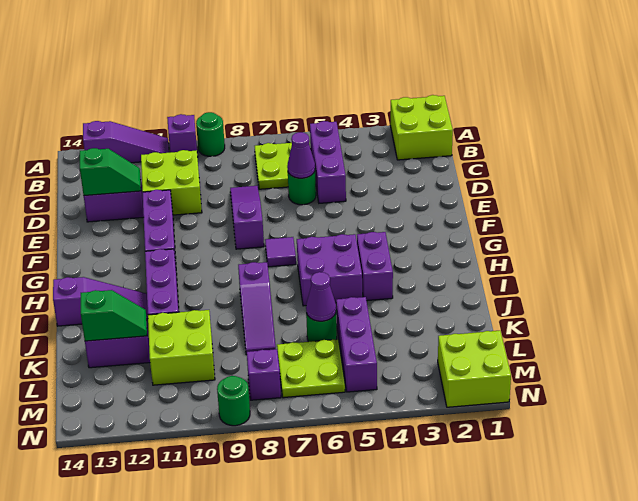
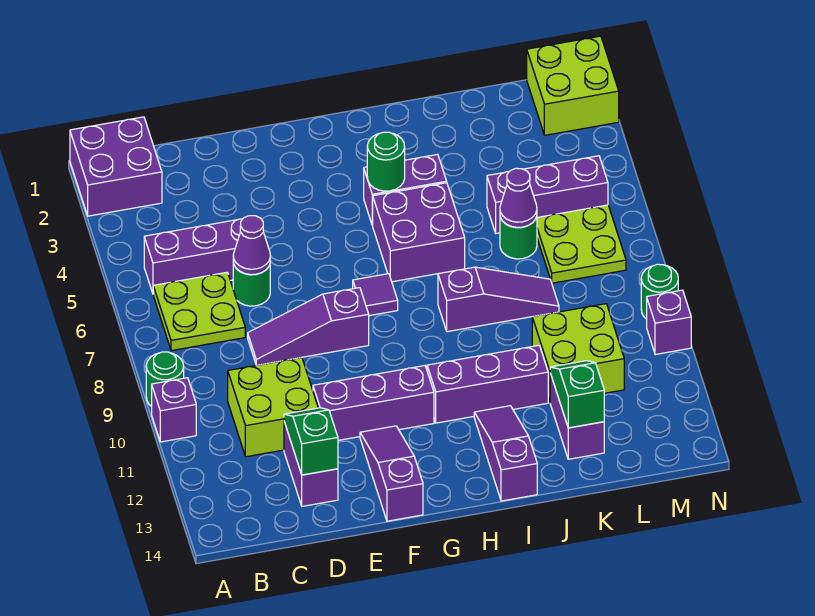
lime brick A1:B2 level 1 -> purple brick A1:B2 level 1
purple slope A11:A13 level 1 top 13 -> purple slope F12:F14 level 1 top 14
none -> green round brick H4 level 2
purple brick M8 level 1 -> purple brick N10 level 1

